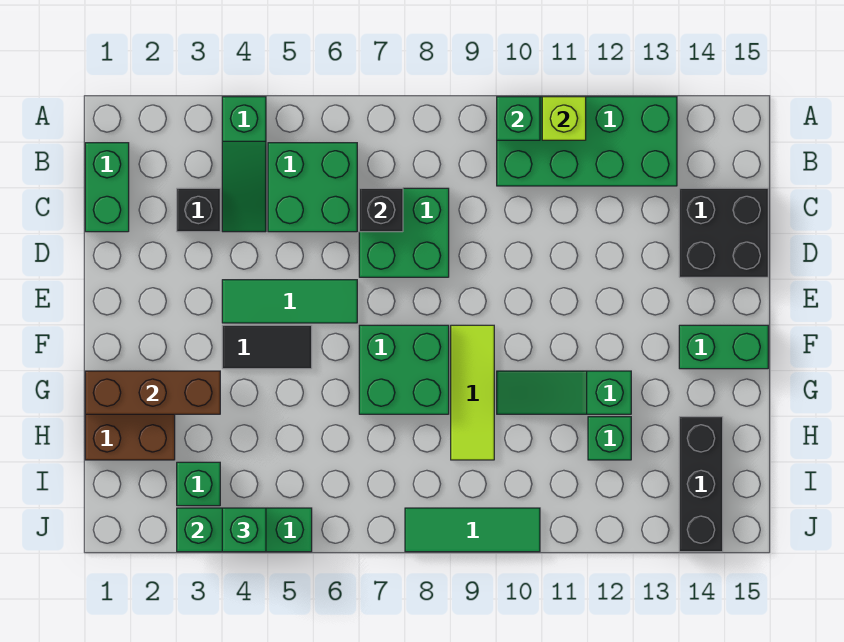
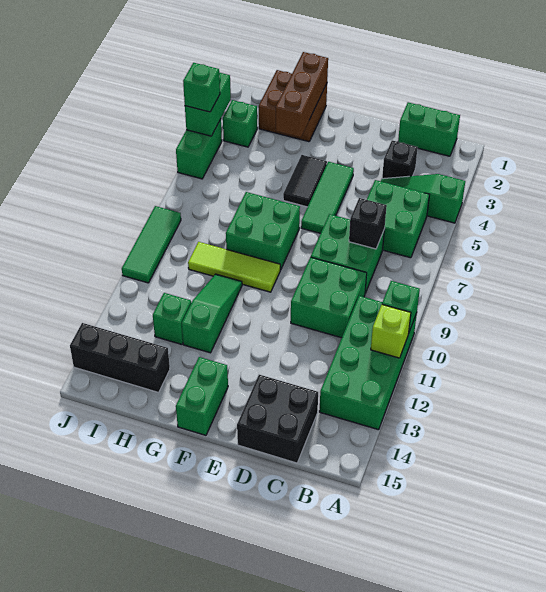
none -> green brick C9:D10 level 1

